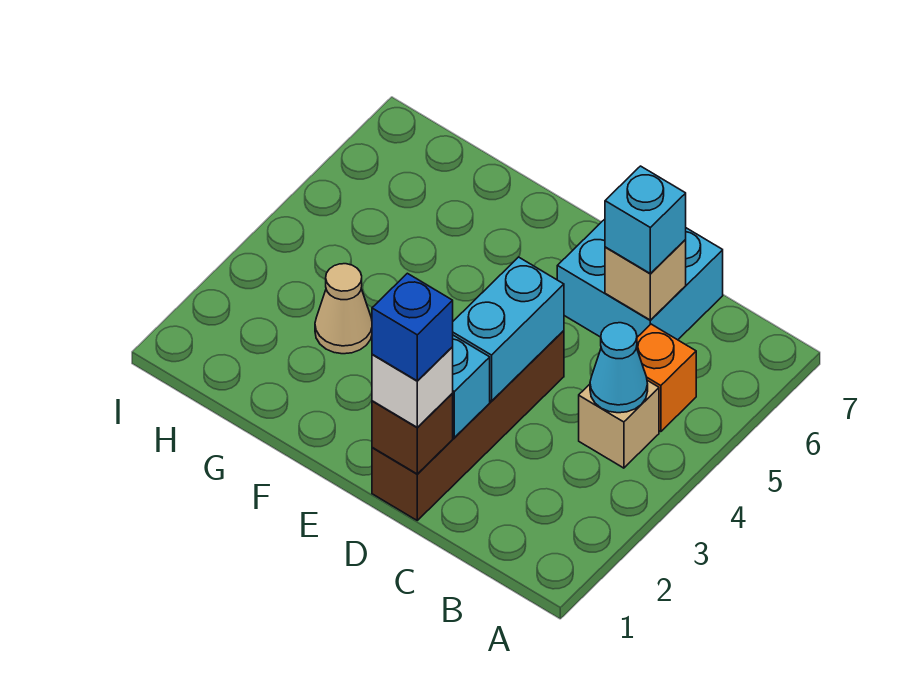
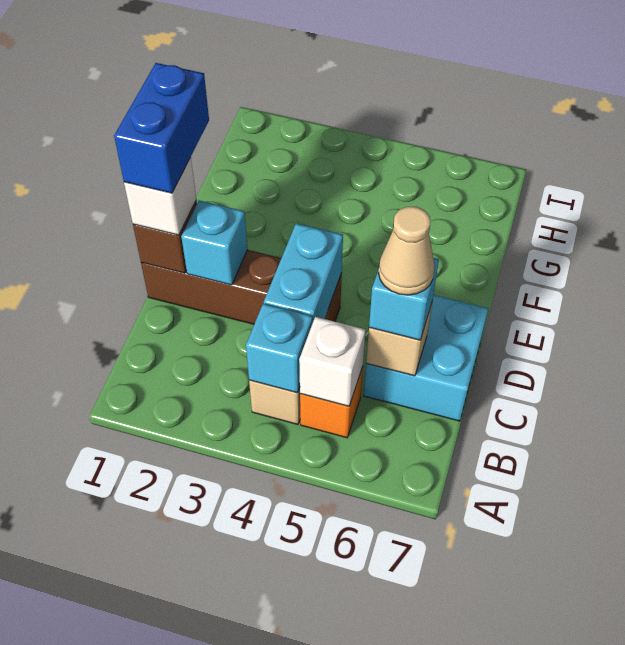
cyan cone B4 level 2 -> cyan brick B4 level 2
none -> white brick B5 level 2
blue brick D1 level 4 -> blue brick D1:E1 level 4
cyan brick D3:D4 level 2 -> cyan brick C4:D4 level 2
tan cone G3 level 1 -> tan cone C6 level 4

